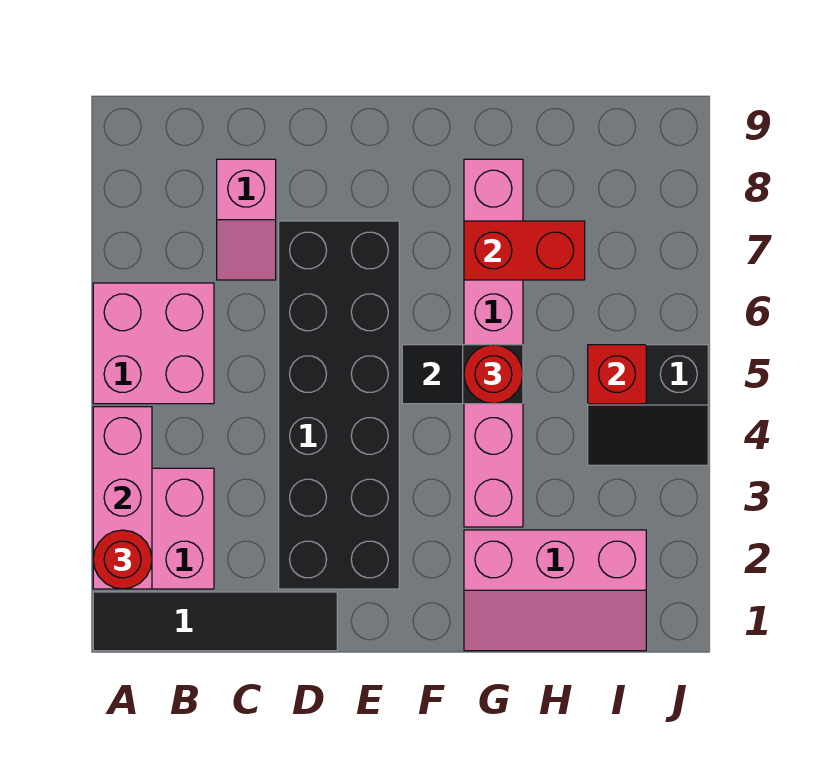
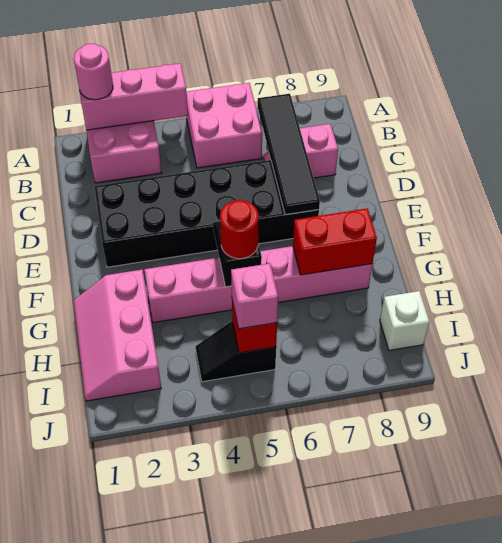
black tile A1:D1 level 1 -> black tile B7:E7 level 2
red round brick A2 level 3 -> pink round brick A2 level 3
red brick G7:H7 level 2 -> red brick G7:G8 level 2
black slope I4:J5 level 1 top 5 -> black slope I4:I5 level 1 top 5
none -> pink brick I5 level 3
none -> white brick I9 level 1

